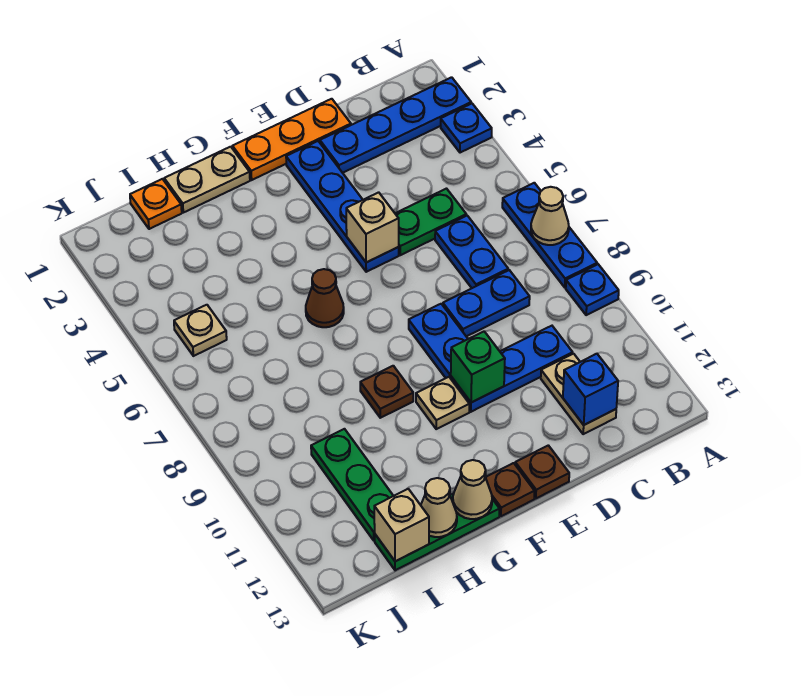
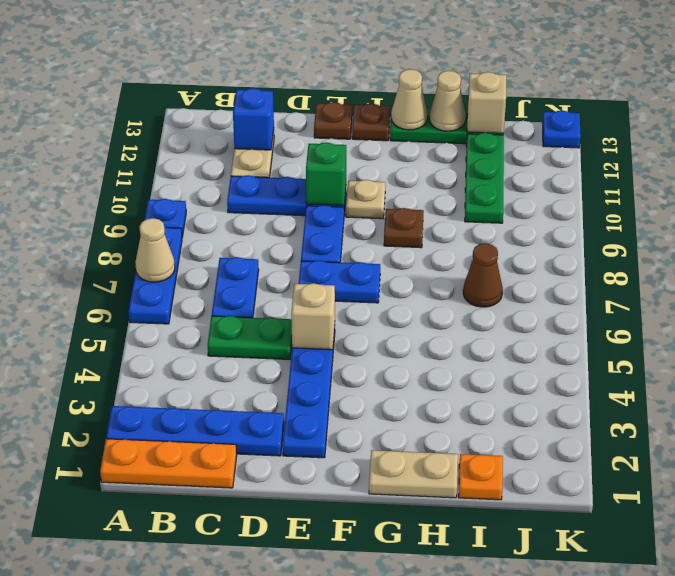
blue plate A3 level 1 -> blue plate K13 level 1
blue plate C8:D8 level 1 -> blue plate E7:F7 level 1
orange plate D1:F1 level 1 -> orange plate A1:C1 level 1
brown cone G6 level 1 -> brown cone I7 level 1
tan plate J5 level 1 -> none

